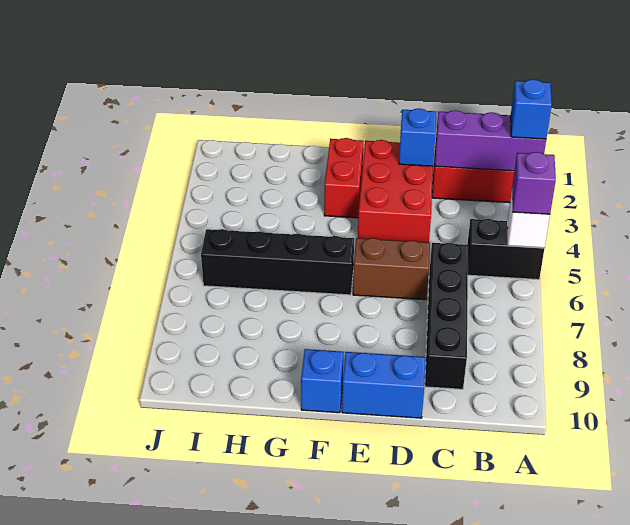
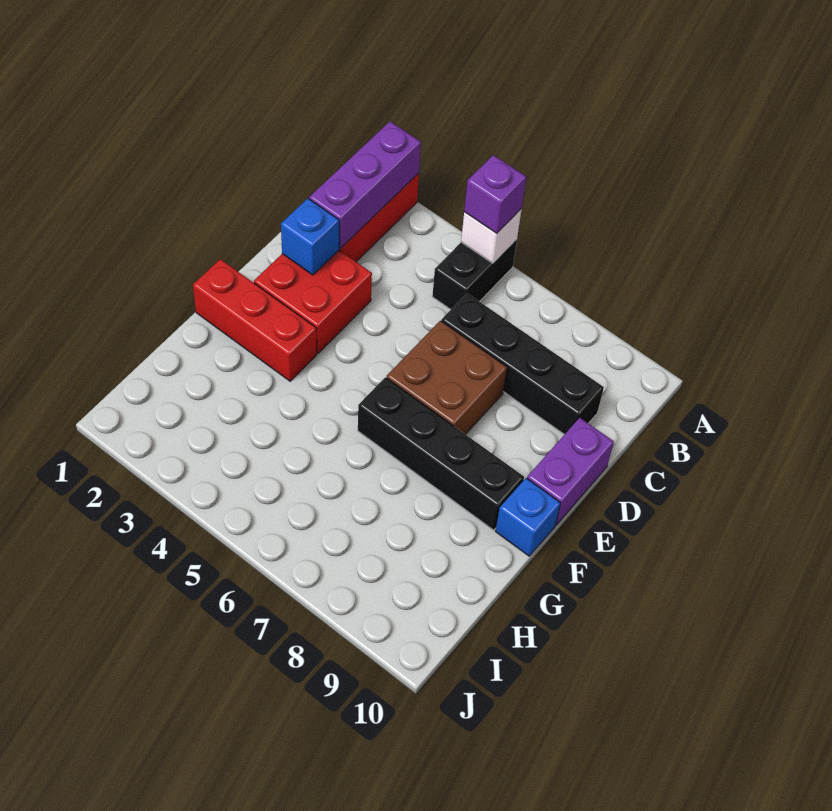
blue brick A2 level 3 -> none
red brick D2:E4 level 1 -> red brick D2:E3 level 1
brown brick D6:E6 level 1 -> brown brick D6:E7 level 1
blue brick D10:E10 level 1 -> purple brick D10:E10 level 1
red brick F2:F3 level 1 -> red brick F1:F3 level 1
black brick F6:I6 level 1 -> black brick F6:F9 level 1

